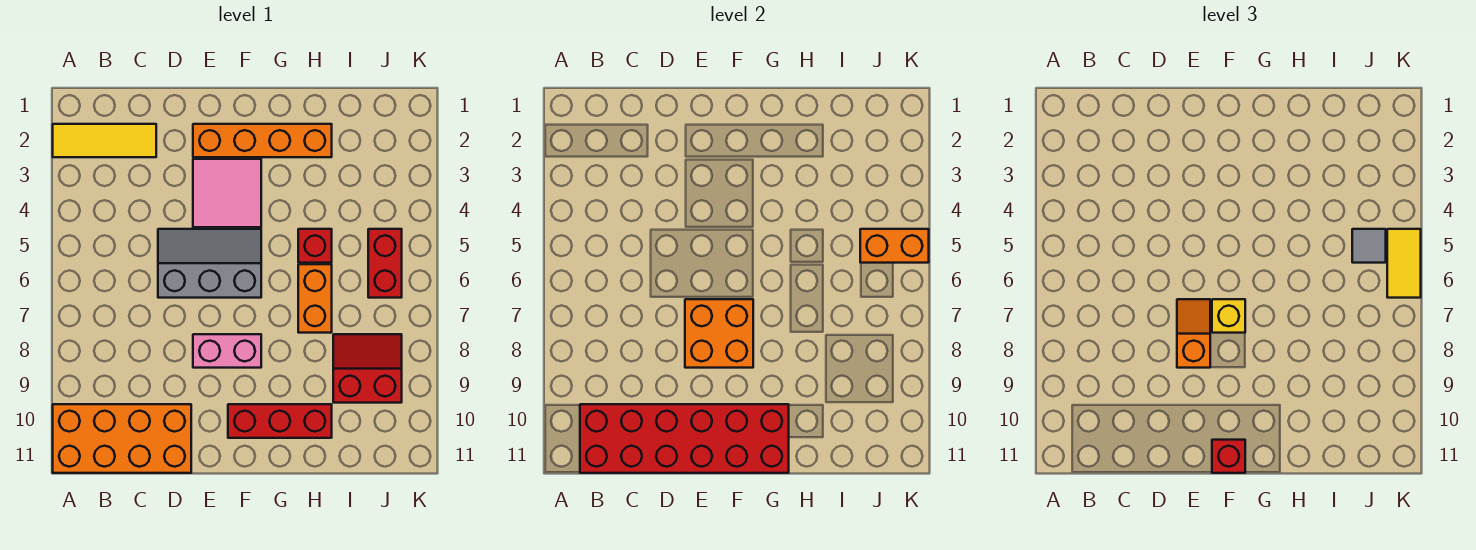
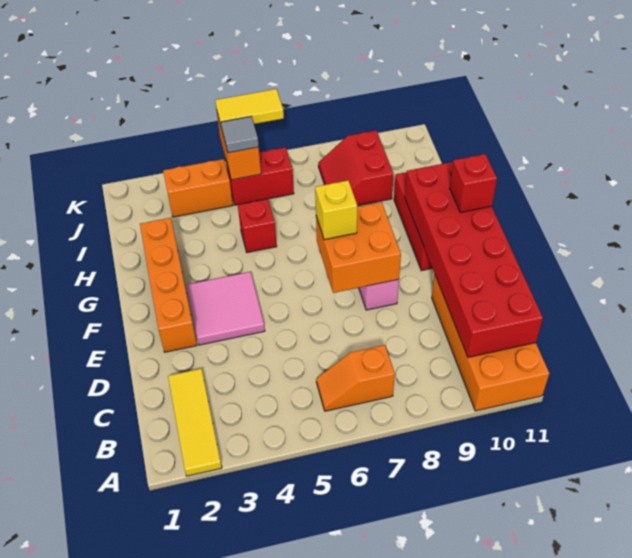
grey slope D5:F6 level 1 top 6 -> none
orange slope E7:E8 level 3 top 8 -> orange slope B6:B7 level 1 top 7
orange brick H6:H7 level 1 -> orange brick J3:J4 level 1

